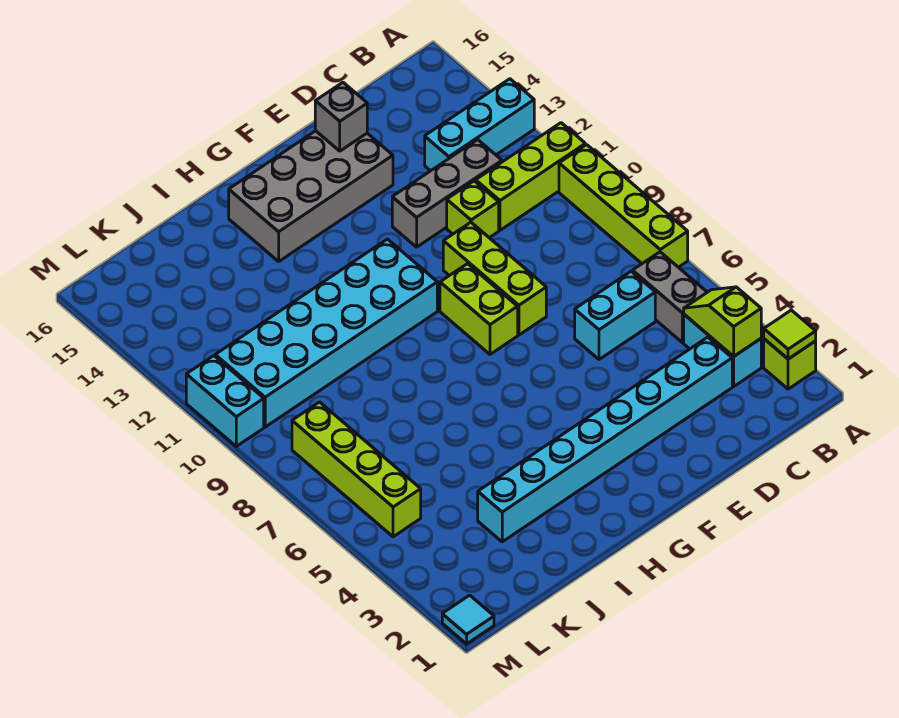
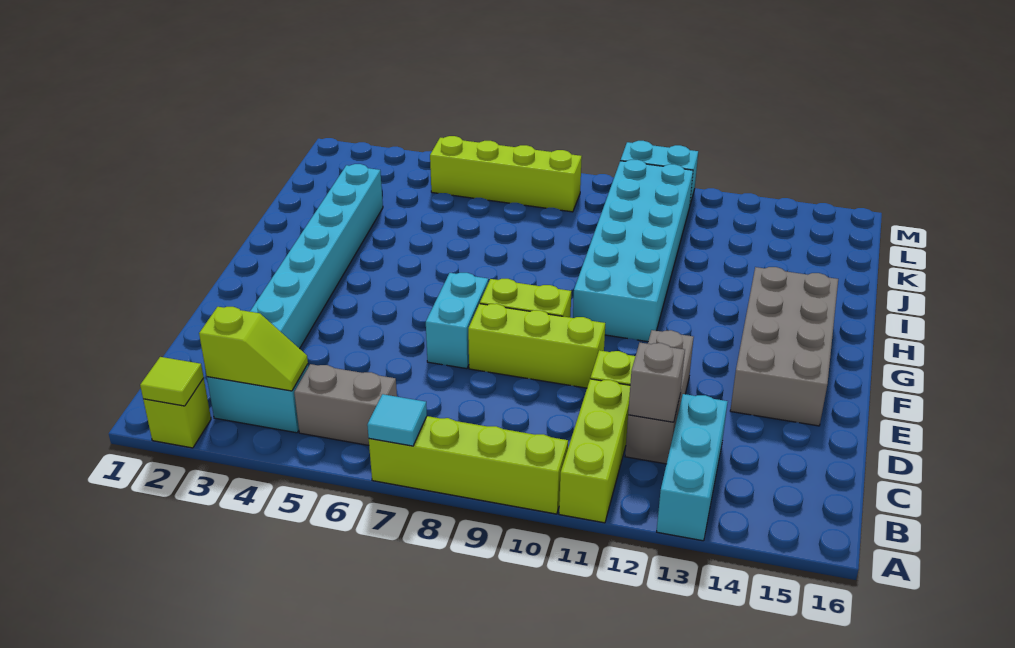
cyan brick C6:D6 level 1 -> cyan brick E7:F7 level 1
grey brick E15 level 2 -> grey brick C12 level 2
cyan tile M1 level 1 -> cyan tile A7 level 2

